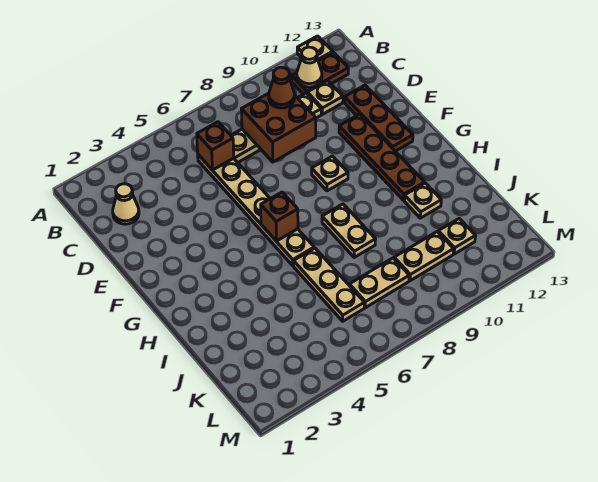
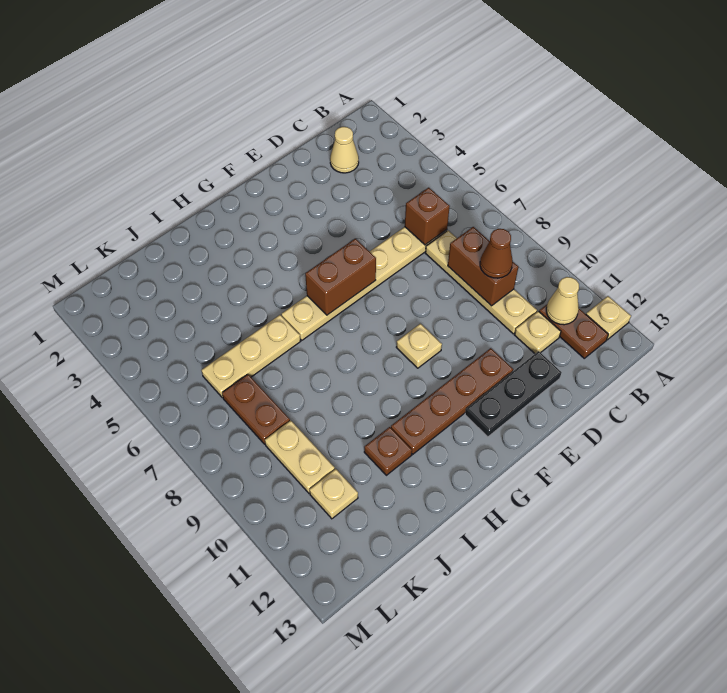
brown brick C8:D9 level 2 -> brown brick C8:C9 level 2
brown plate D12:F12 level 1 -> black plate D12:F12 level 1
brown brick G6 level 2 -> brown brick F6:G6 level 2
tan plate H8:I8 level 1 -> none
tan plate I11 level 1 -> brown plate I11 level 1
tan plate K7:K8 level 1 -> brown plate K7:K8 level 1

